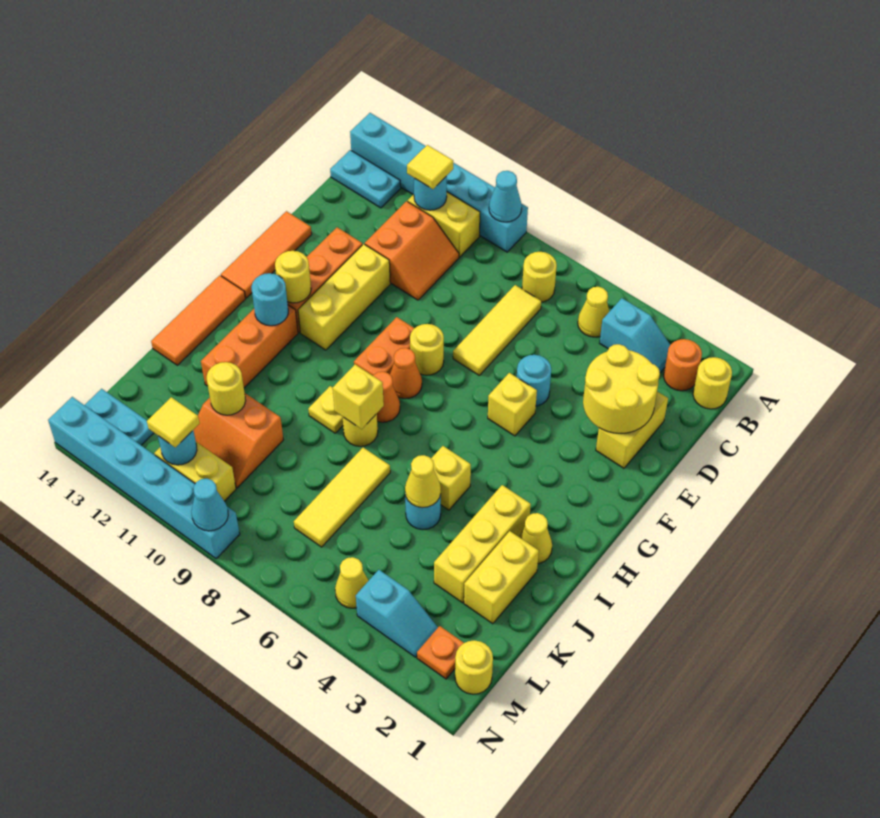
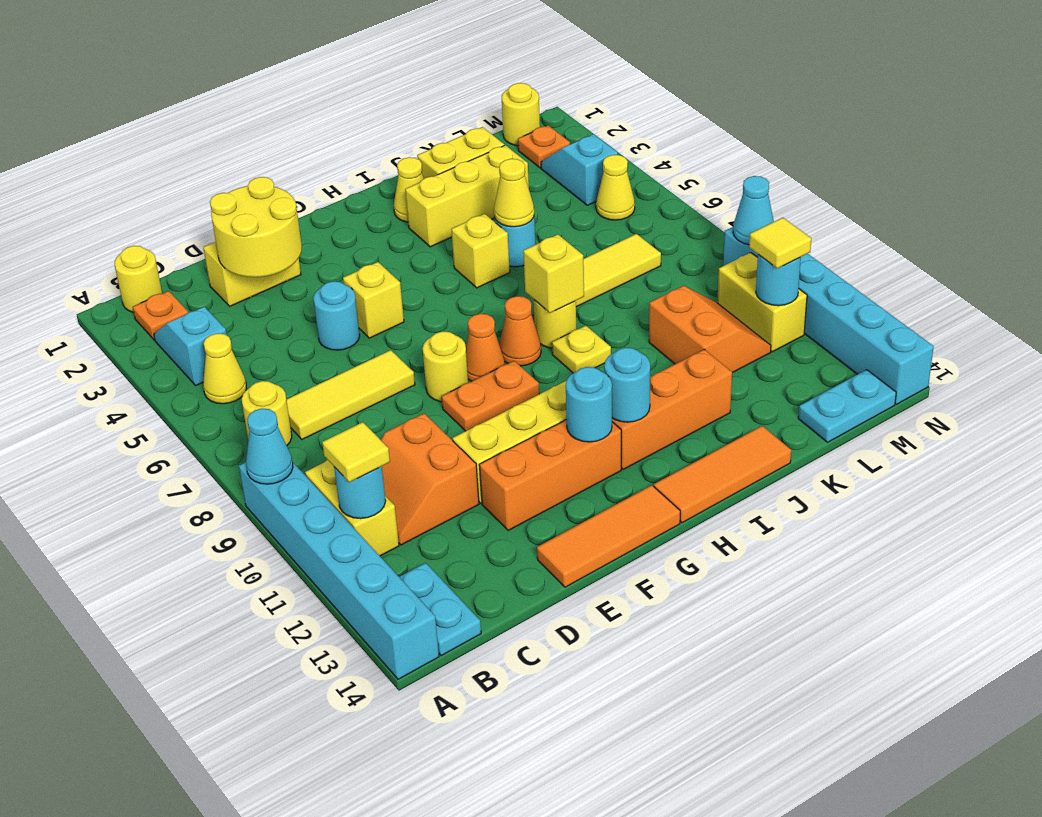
orange round brick B2 level 1 -> orange plate B2 level 1
orange slope C10:D11 level 1 top 11 -> orange slope C10:D11 level 1 top D
yellow round brick G12 level 2 -> cyan round brick G12 level 2
yellow round brick K11 level 2 -> none
cyan plate M13:M14 level 1 -> cyan plate L14:M14 level 1

